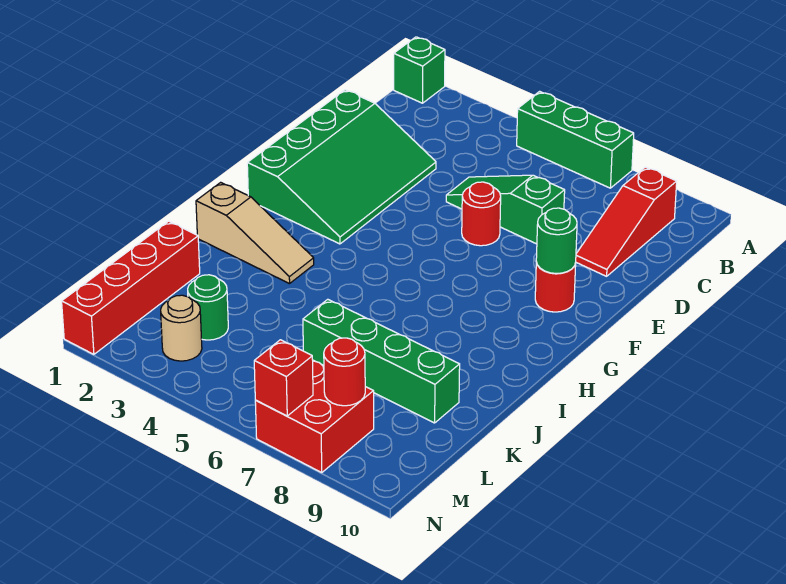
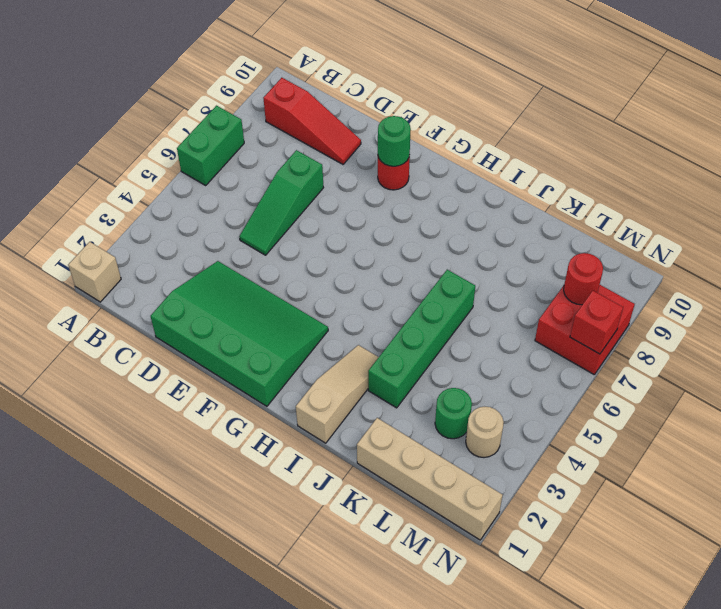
green brick A1 level 1 -> tan brick A1 level 1
green brick A5:A7 level 1 -> green brick A6:A7 level 1
red round brick E6 level 1 -> none
red brick K1:N1 level 1 -> tan brick K1:N1 level 1
green brick K6:K9 level 1 -> green brick J3:J6 level 1

